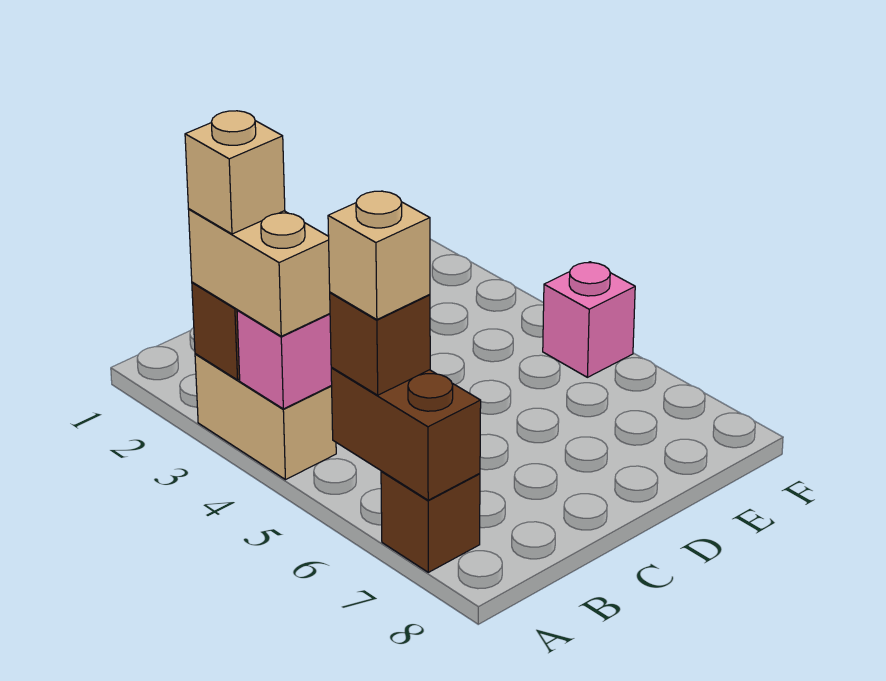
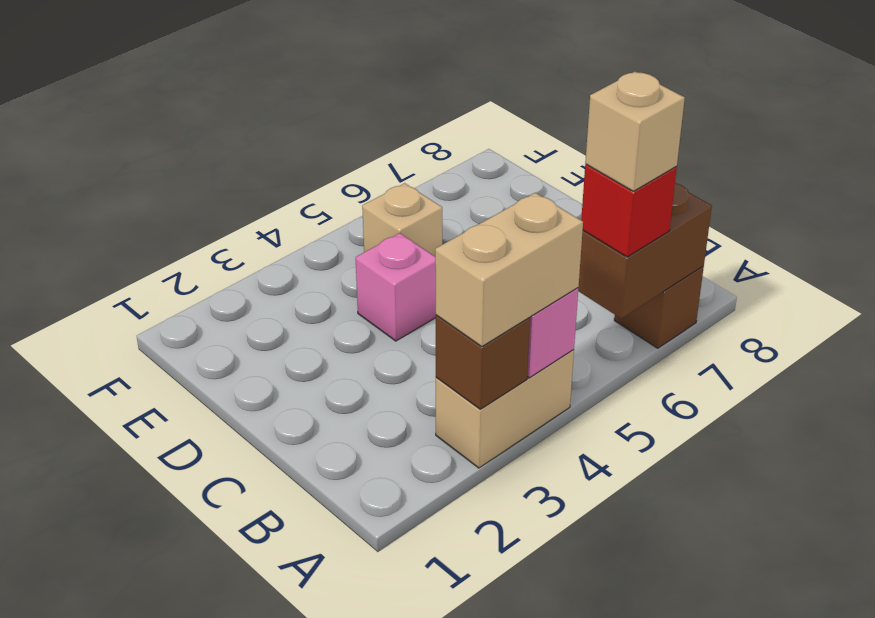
tan brick A3 level 4 -> tan brick E5 level 1
brown brick A6 level 3 -> red brick A6 level 3
pink brick F5 level 1 -> pink brick D4 level 1

